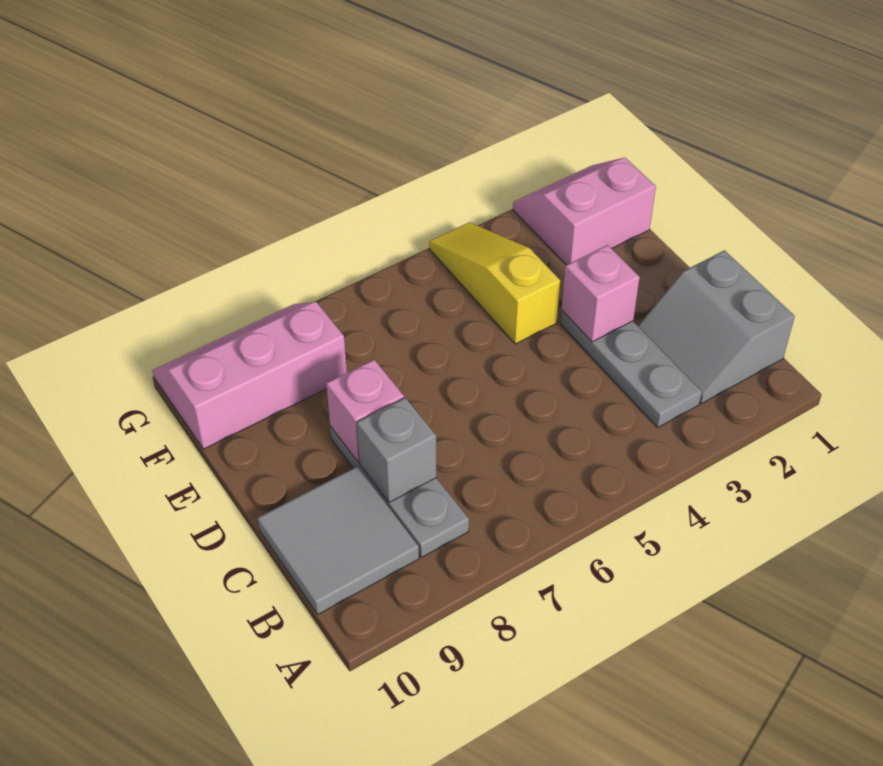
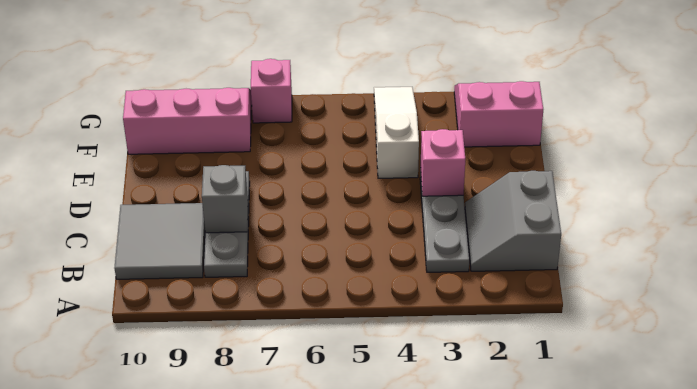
pink brick D8 level 2 -> pink brick G7 level 1
yellow slope E4:G4 level 1 top E -> white slope E4:G4 level 1 top E

